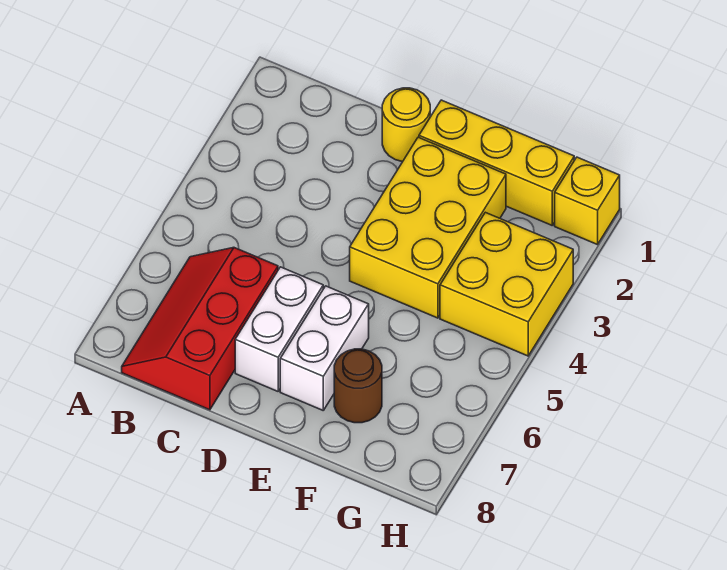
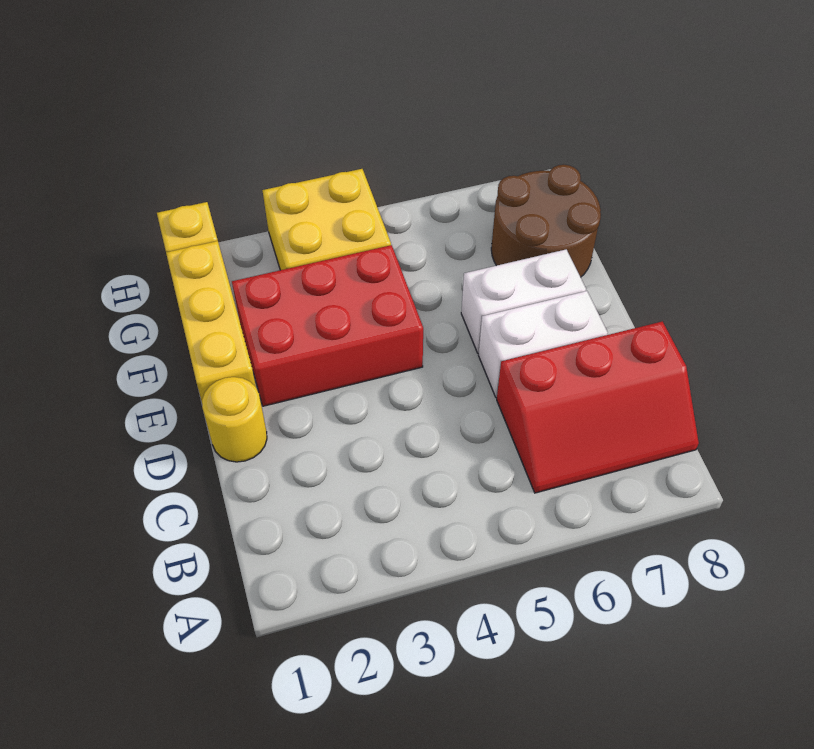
yellow brick E2:F4 level 1 -> red brick E2:F4 level 1
brown round brick F7 level 1 -> brown round brick F7:G8 level 1

